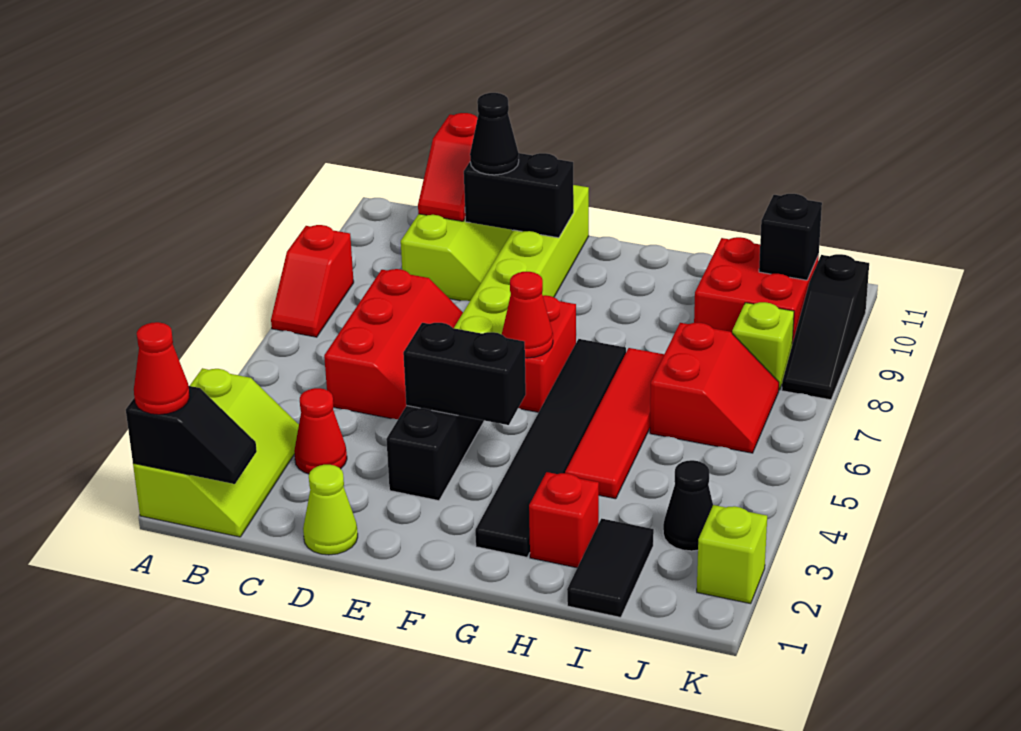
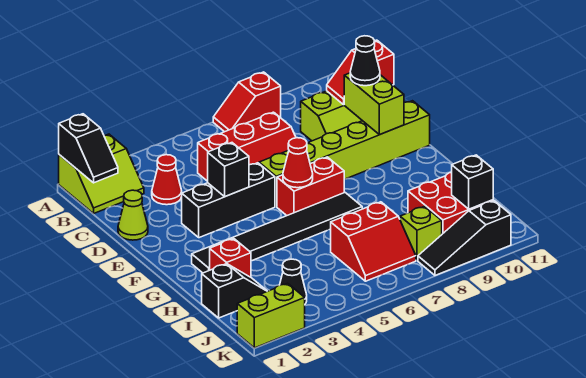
lime slope A1:B3 level 1 top A -> lime slope A1:B2 level 1 top A
red cone A1 level 3 -> none
black brick D10:E10 level 2 -> lime brick D10:E10 level 2
black brick E4:F4 level 2 -> black brick E4 level 2
red tile H4:H7 level 1 -> none
black tile I1:I2 level 1 -> black slope I1:I2 level 1 top 1
lime brick K2 level 1 -> lime brick K1:K2 level 1

